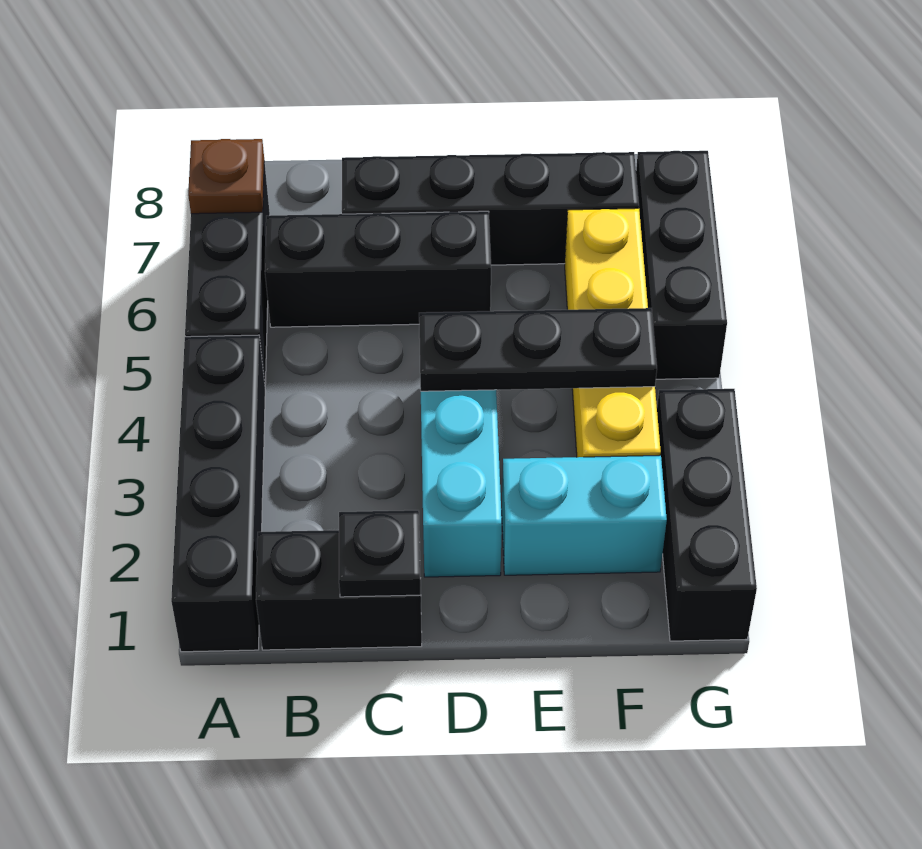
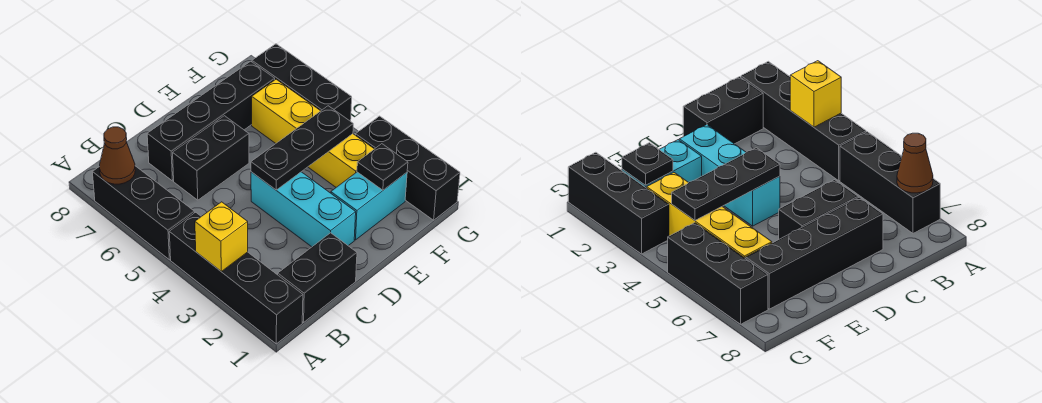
none -> yellow brick A3 level 2
brown plate A7 level 2 -> brown cone A7 level 2
black brick B6:D6 level 1 -> black brick C6:D6 level 1
black plate C1 level 2 -> black plate F2 level 2

